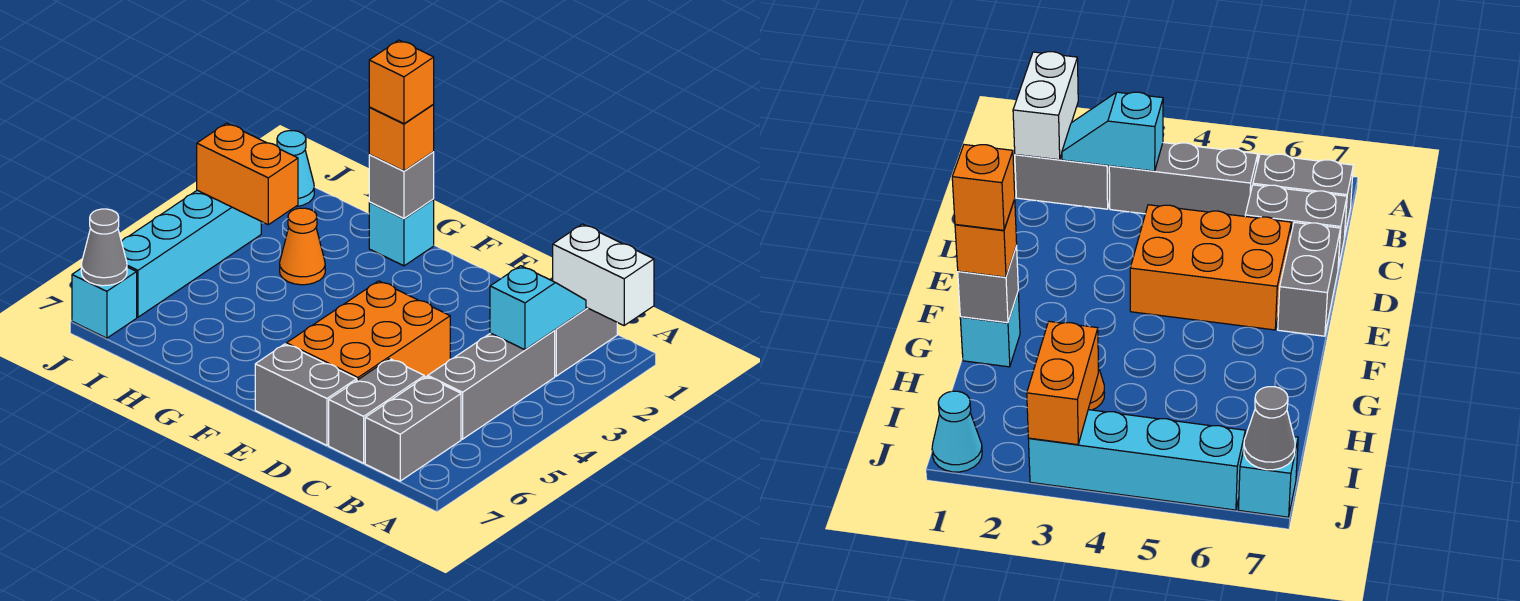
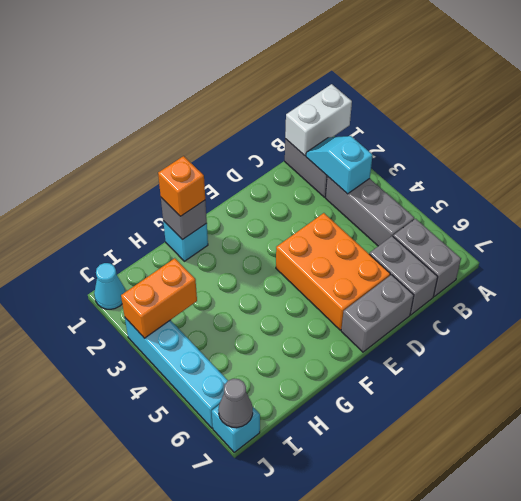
orange brick G1 level 4 -> none
orange cone H3 level 1 -> none

